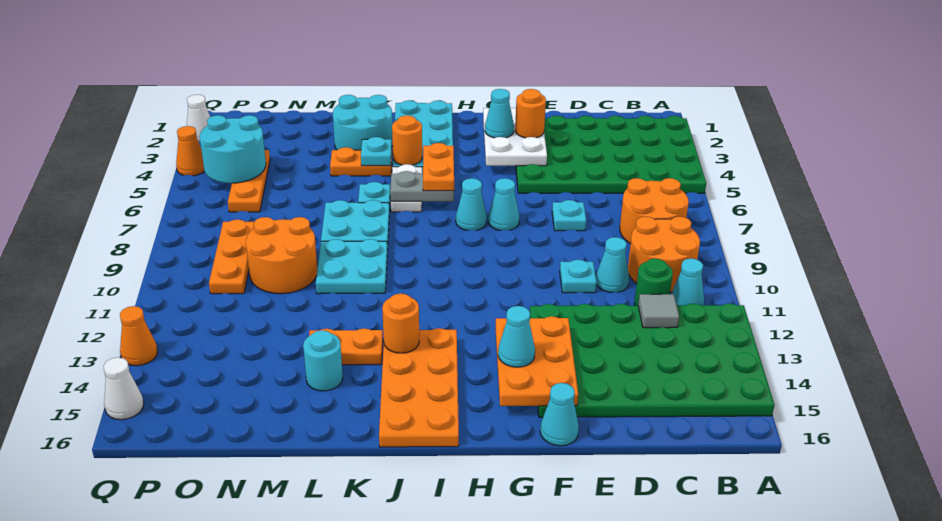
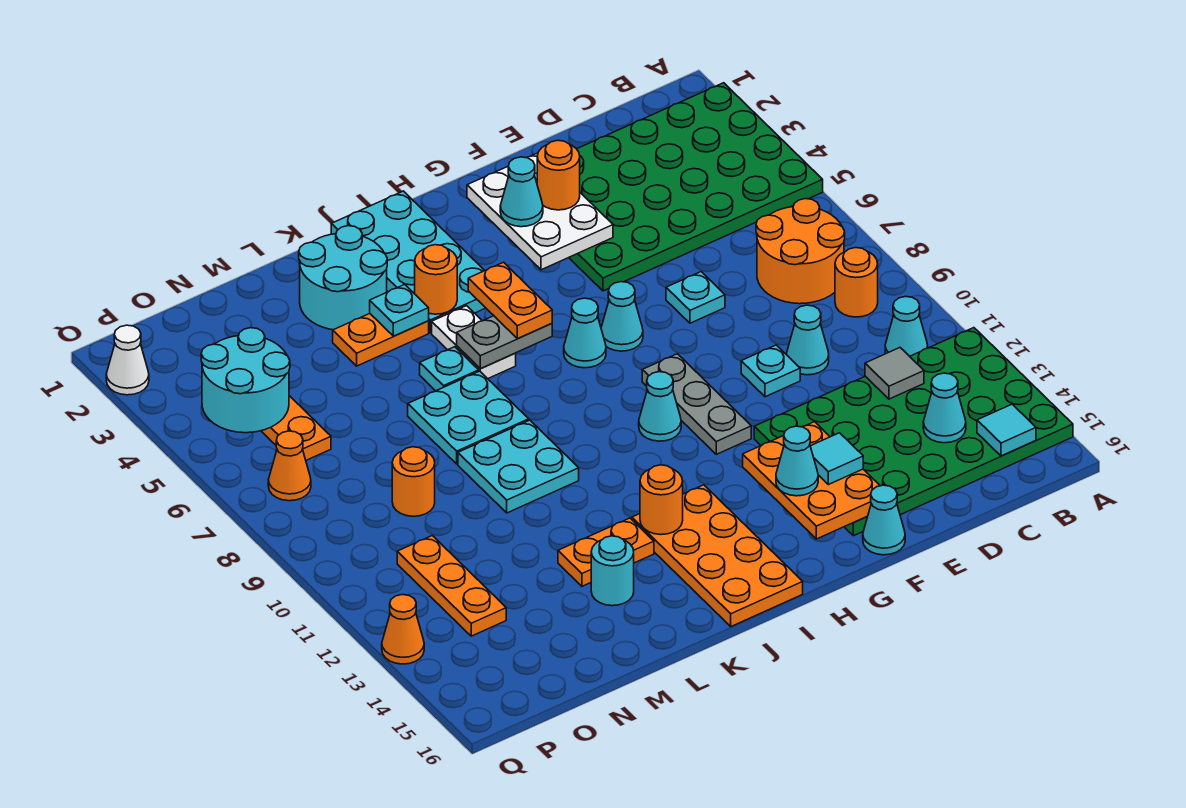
orange round brick B9:C10 level 1 -> orange round brick B9 level 1
none -> cyan tile B15 level 2
green round brick C11 level 1 -> none
none -> cyan cone C14 level 2
none -> cyan tile F14 level 3
none -> grey plate G9:G11 level 1
none -> cyan cone H10 level 1
orange round brick M9:N10 level 1 -> orange round brick N9 level 1
orange plate O8:O10 level 1 -> orange plate O11:O13 level 1
orange cone Q4 level 1 -> orange cone P7 level 1
white cone Q15 level 1 -> none

